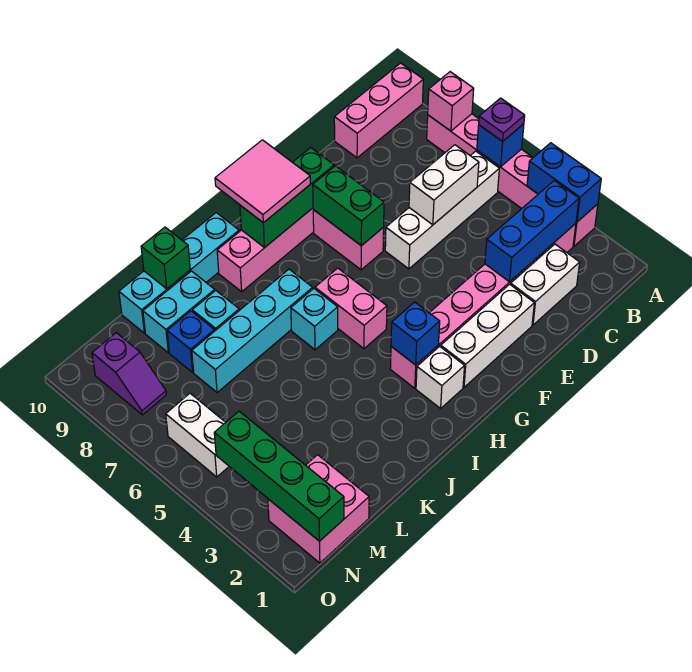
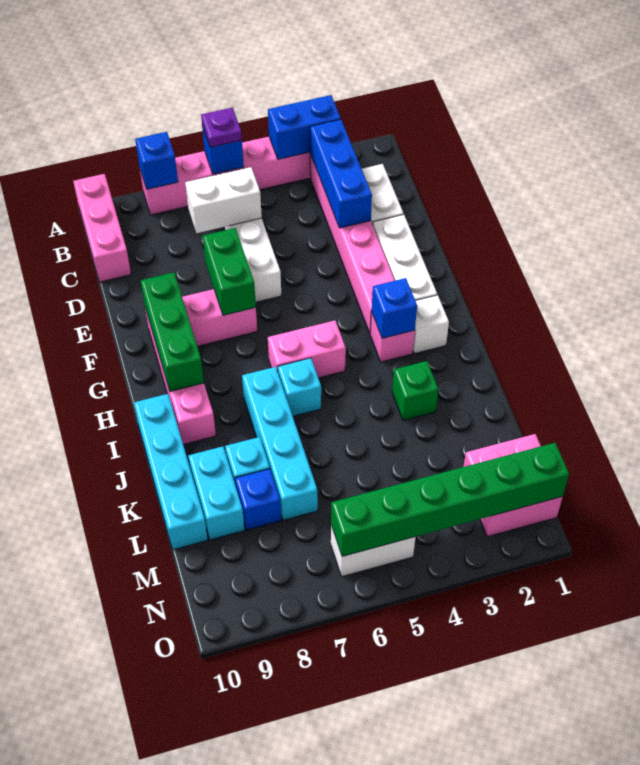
pink brick A8 level 2 -> blue brick A8 level 2
white brick C6:D6 level 2 -> white brick C6:C7 level 2
green brick F7:F8 level 2 -> green brick E7:F7 level 2
pink tile G9:H10 level 3 -> none
green brick K10 level 2 -> green brick J3 level 1
green brick N1:N4 level 2 -> green brick N1:N6 level 2
purple slope N8:N9 level 1 top 9 -> none

